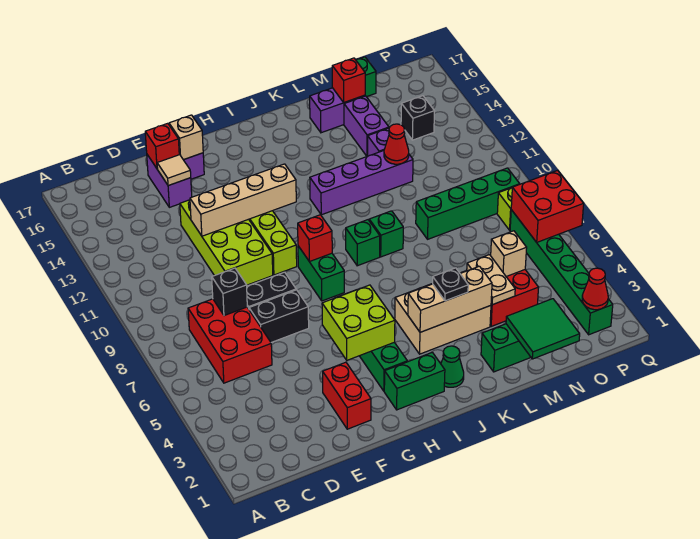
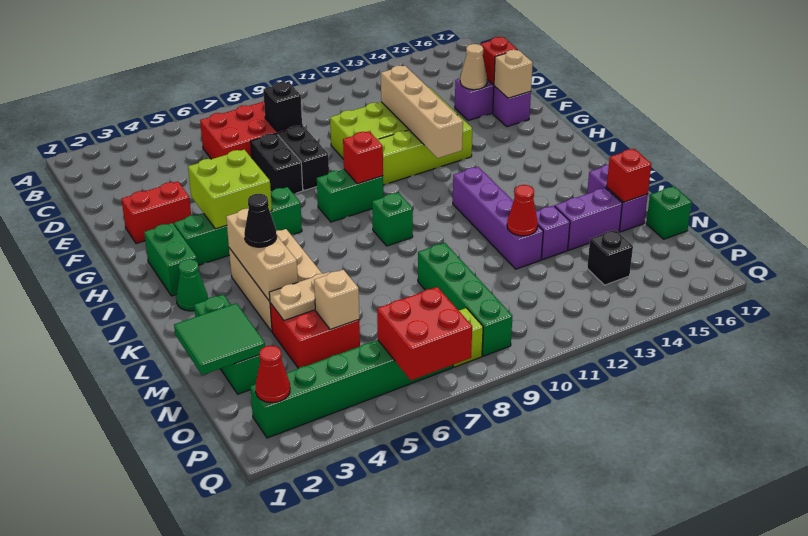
tan tile E15 level 2 -> tan cone E15 level 2
black plate K4 level 3 -> black cone K4 level 3
green brick K9 level 1 -> none

